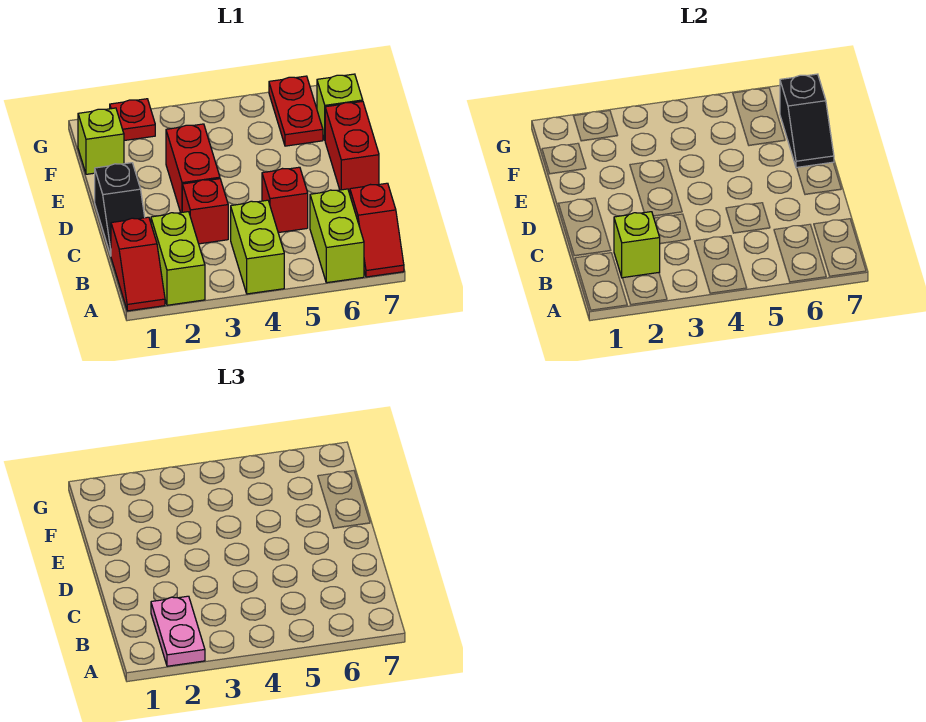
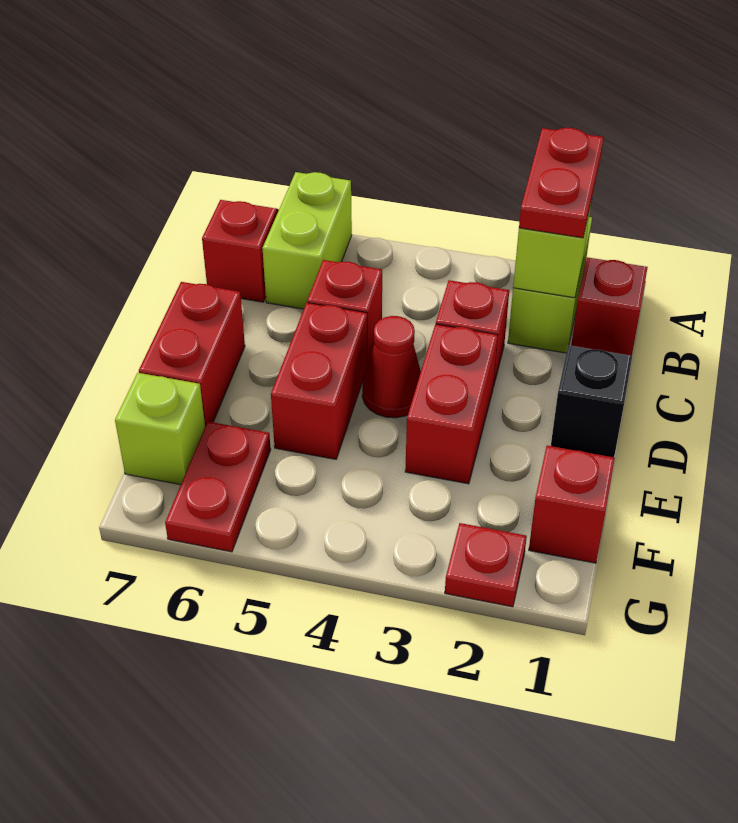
pink plate A2:B2 level 3 -> red plate A2:B2 level 3
lime brick A4:B4 level 1 -> none
none -> red cone D4 level 1
none -> red brick D5:E5 level 1
black slope E7:F7 level 2 top F -> none
lime brick F1 level 1 -> red brick F1 level 1

